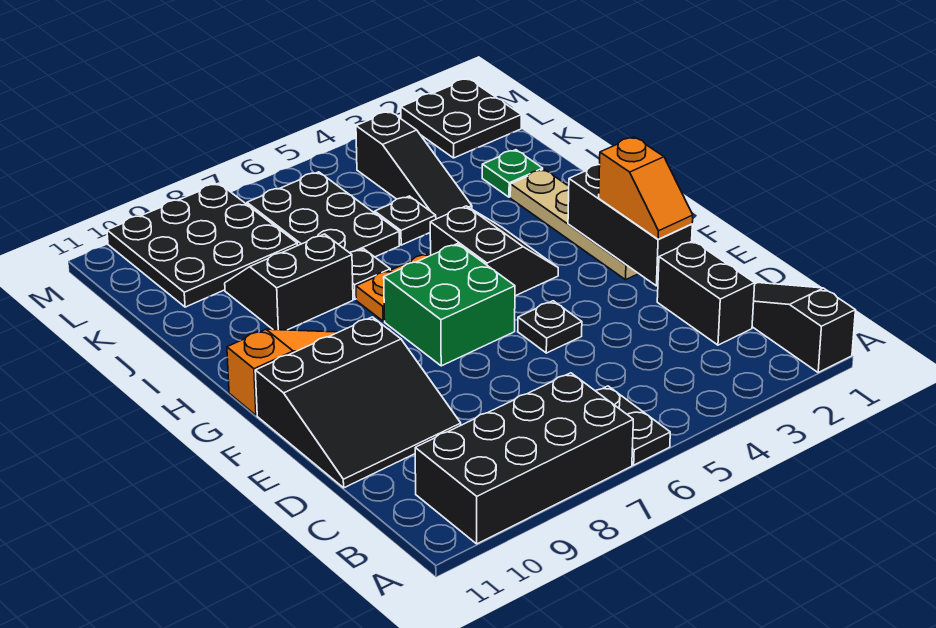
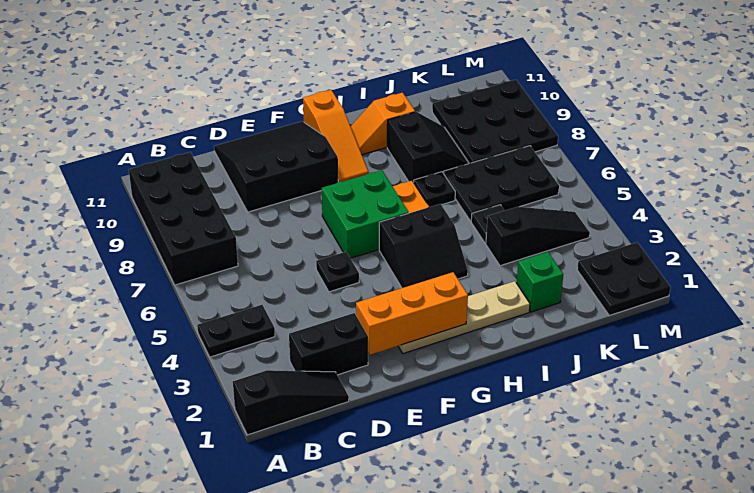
black plate A6:B6 level 1 -> black plate A4:B4 level 1
black slope D9:F11 level 1 top F -> black slope D9:F11 level 1 top 9
black brick E2:G2 level 2 -> orange brick E2:G2 level 2
orange slope E2:F2 level 3 top F -> orange slope H10:I10 level 1 top I
green plate J2 level 1 -> green brick J2 level 1
black slope J4:L4 level 1 top L -> black slope J4:L4 level 1 top J

